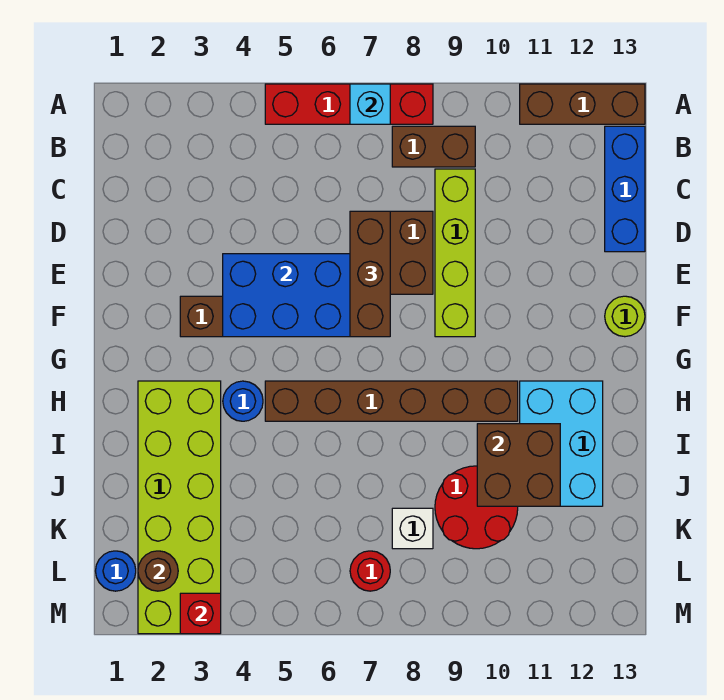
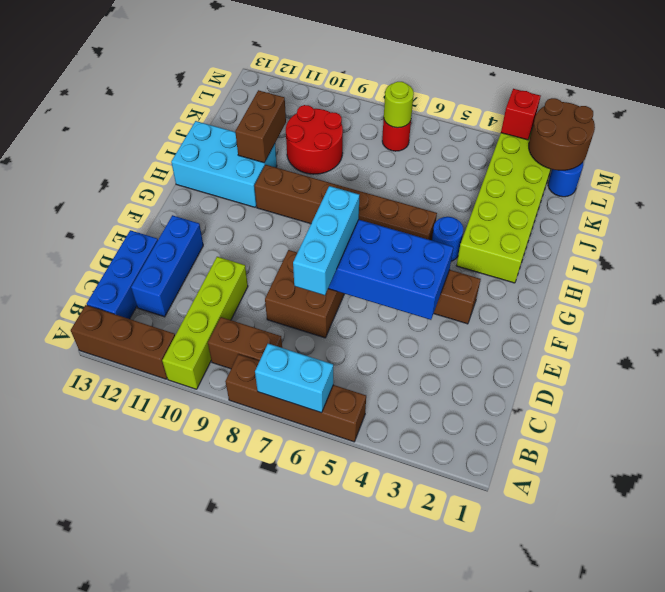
red brick A5:A8 level 1 -> brown brick A5:A8 level 1
cyan brick A7 level 2 -> cyan brick A6:A7 level 2
lime brick C9:F9 level 1 -> lime brick A10:D10 level 1
none -> blue brick C12:E12 level 1
brown brick D7:F7 level 3 -> cyan brick D7:F7 level 3
lime round brick F13 level 1 -> lime round brick L7 level 2
cyan brick H11:J12 level 1 -> cyan brick H11:I13 level 1
brown brick I10:J11 level 2 -> brown brick I11:J11 level 2
white brick K8 level 1 -> none
brown round brick L2 level 2 -> brown round brick L1:M2 level 2

